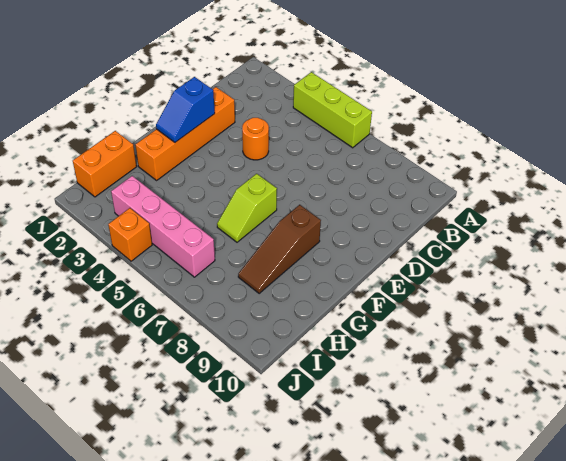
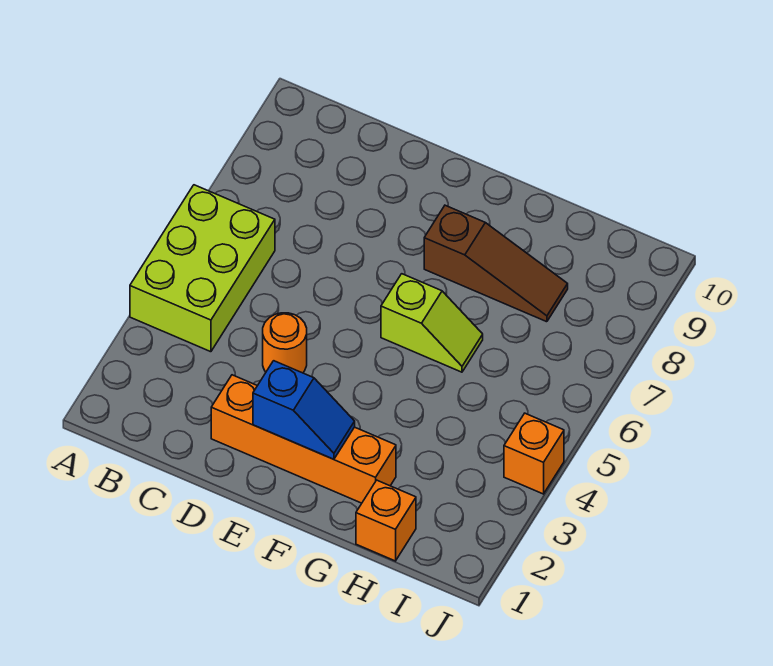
lime brick A4:A6 level 1 -> lime brick A4:B6 level 1
orange brick H1:I1 level 1 -> orange brick H1 level 1
pink brick I3:I6 level 1 -> none

